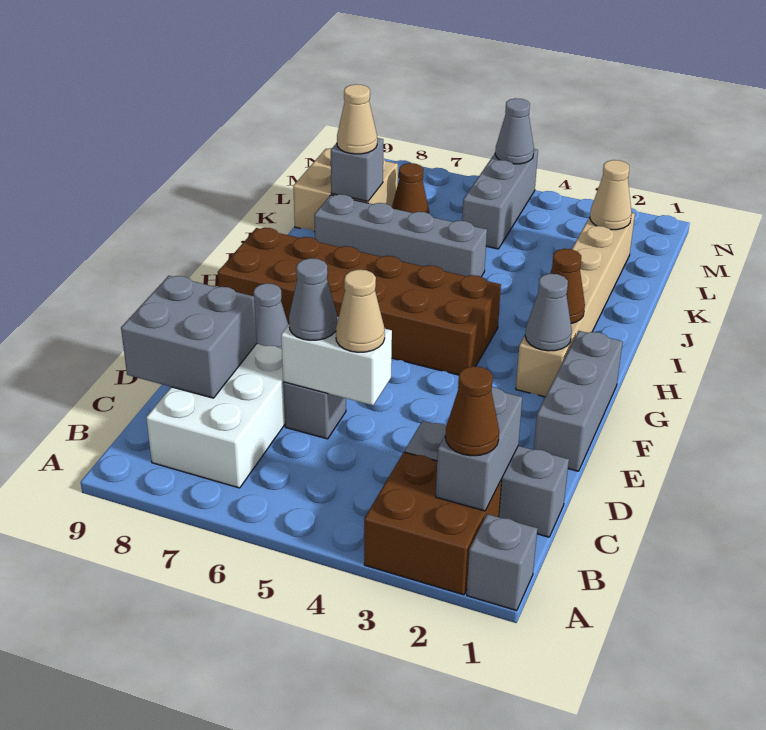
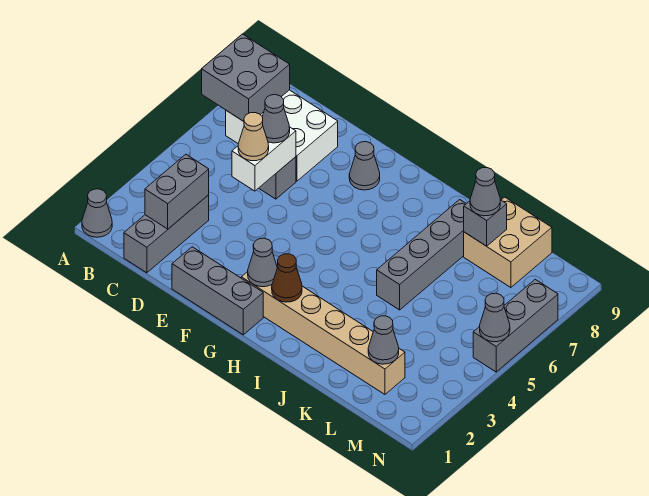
grey brick A1 level 1 -> grey cone A1 level 1
brown brick A2:B3 level 1 -> none
grey brick B2:C2 level 2 -> grey brick C2:C3 level 2
brown cone B2 level 3 -> none
grey brick C8:D9 level 2 -> grey brick A7:B8 level 2
brown brick G4:H9 level 1 -> none
tan cone K8 level 3 -> grey cone K8 level 3
tan cone L2 level 2 -> grey cone L2 level 2
grey brick L5:N5 level 1 -> grey brick N5:N7 level 1
brown cone L7 level 1 -> none

